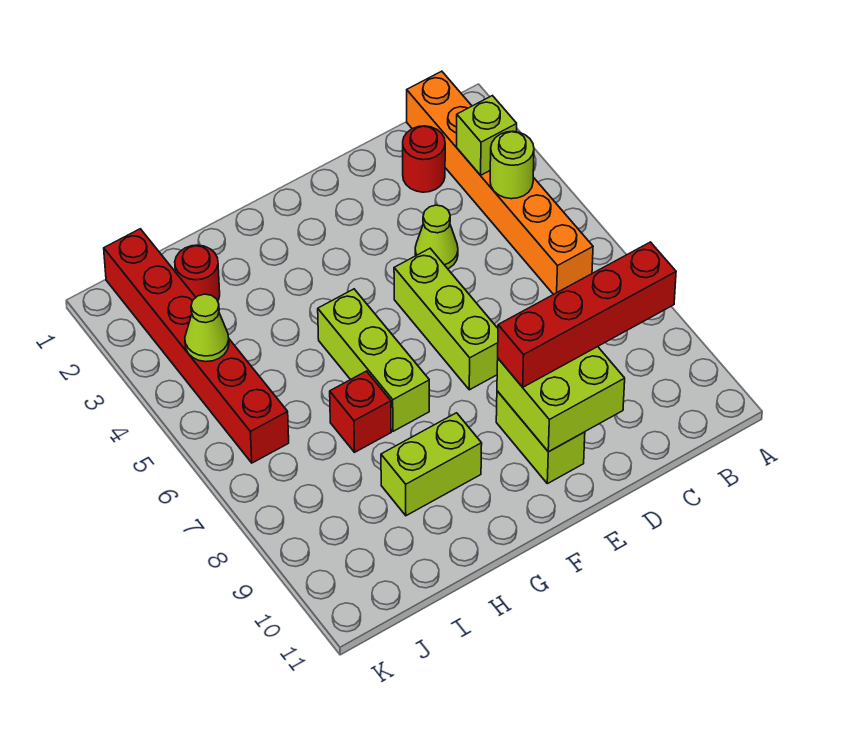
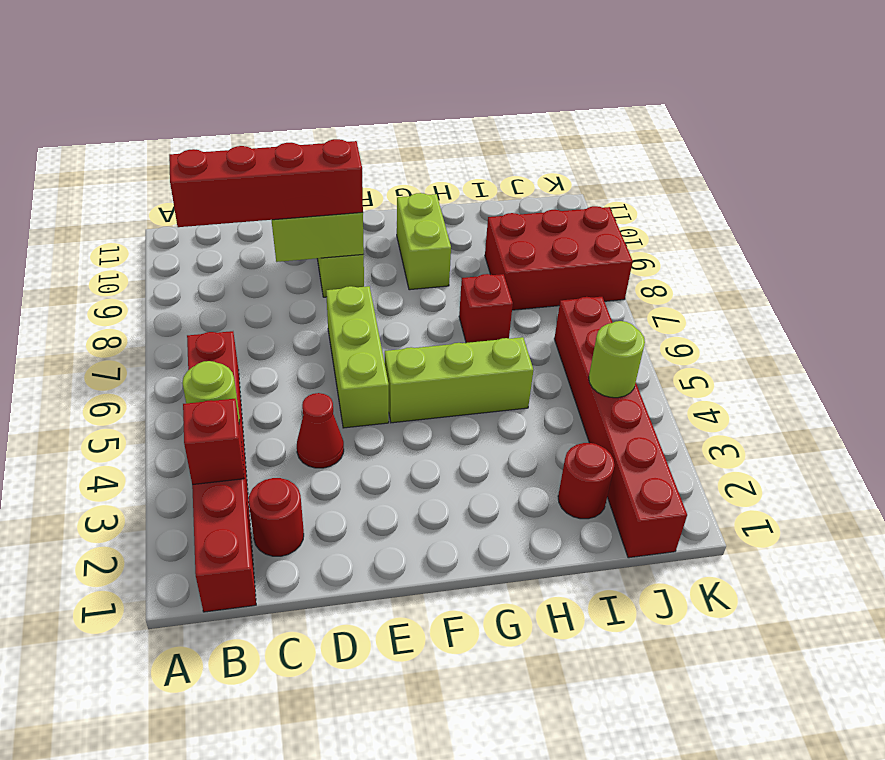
orange brick B1:B6 level 1 -> red brick B1:B6 level 1
lime brick B3 level 2 -> red brick B3 level 2
lime cone D4 level 1 -> red cone D4 level 1
lime brick G5:G7 level 1 -> lime brick F5:H5 level 1
lime brick G9:H9 level 1 -> lime brick G9:G10 level 1
none -> red brick I8:K9 level 1
lime cone J4 level 2 -> lime round brick J4 level 2

